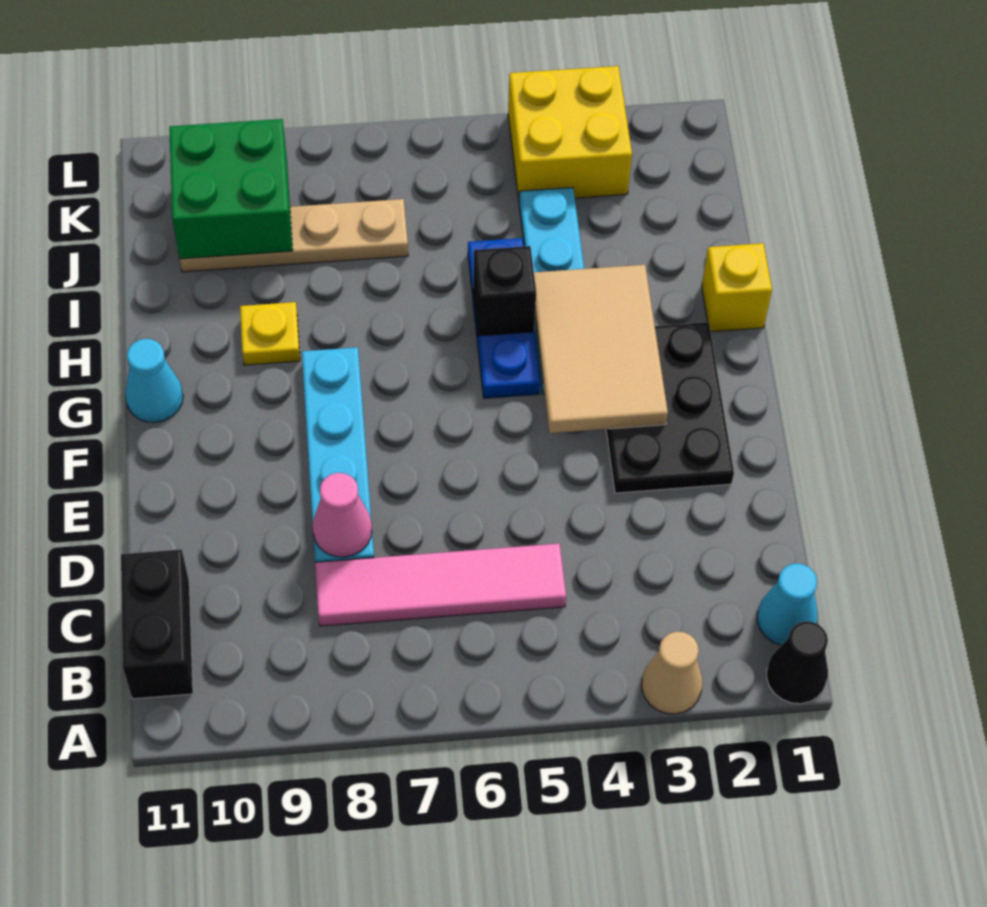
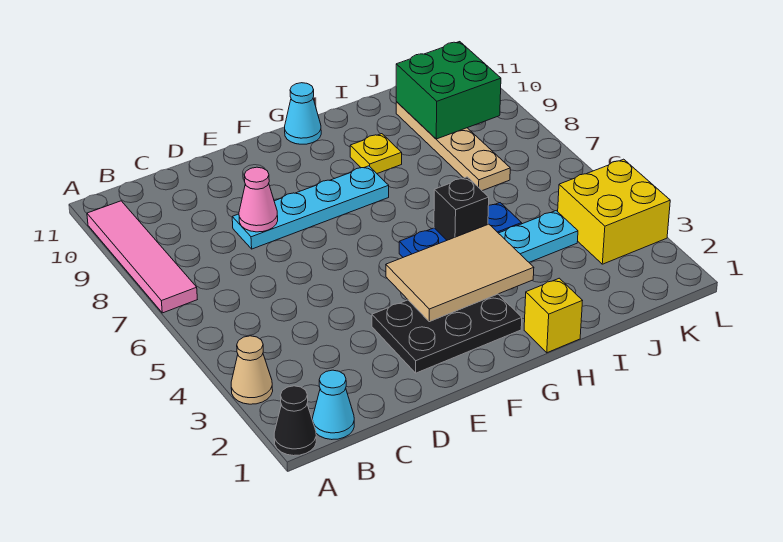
black brick B11:C11 level 1 -> none
pink tile C5:C8 level 1 -> pink tile A7:A10 level 1

